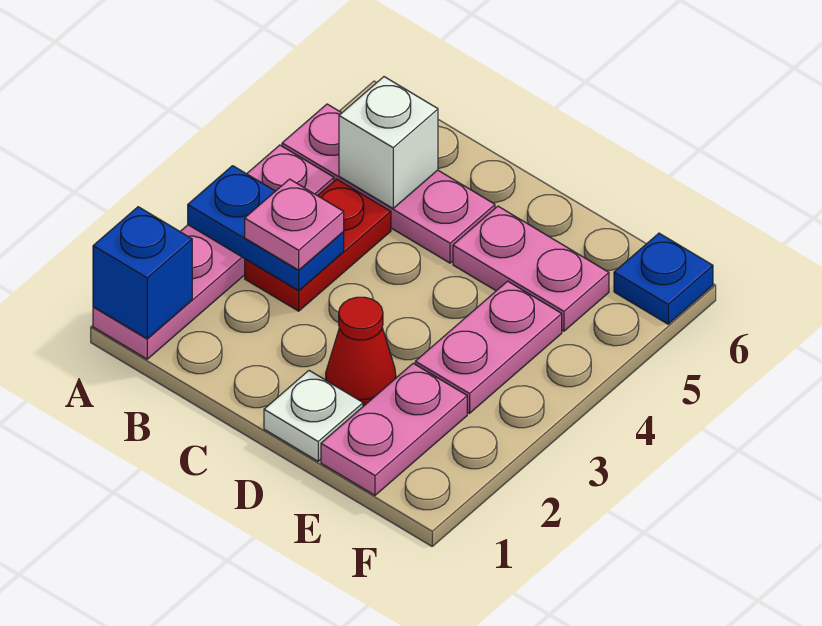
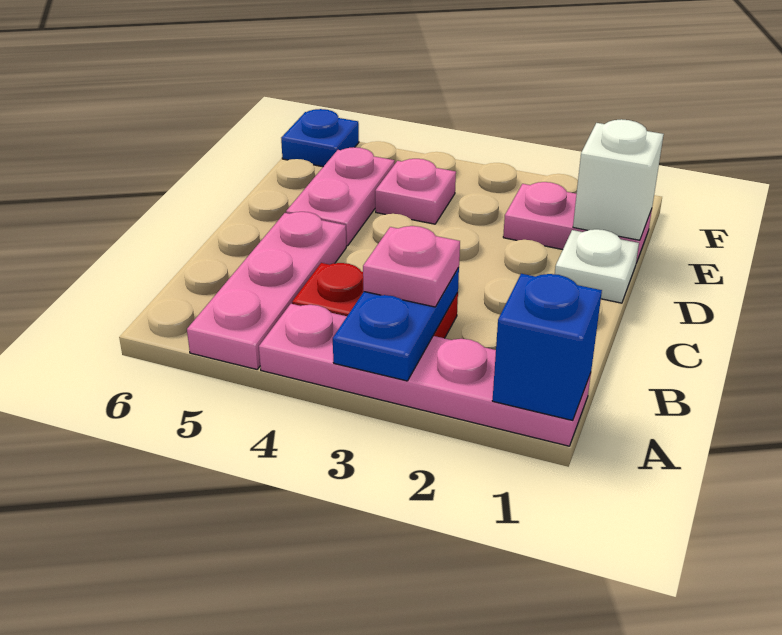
white brick B5 level 2 -> white brick E1 level 2
red cone D2 level 1 -> none
pink plate E3:E4 level 1 -> pink plate E4 level 1

